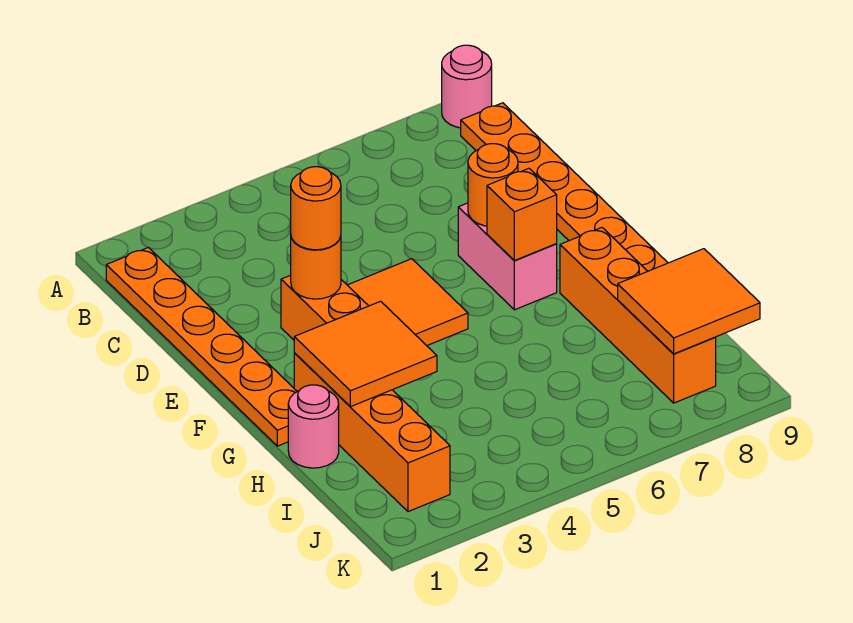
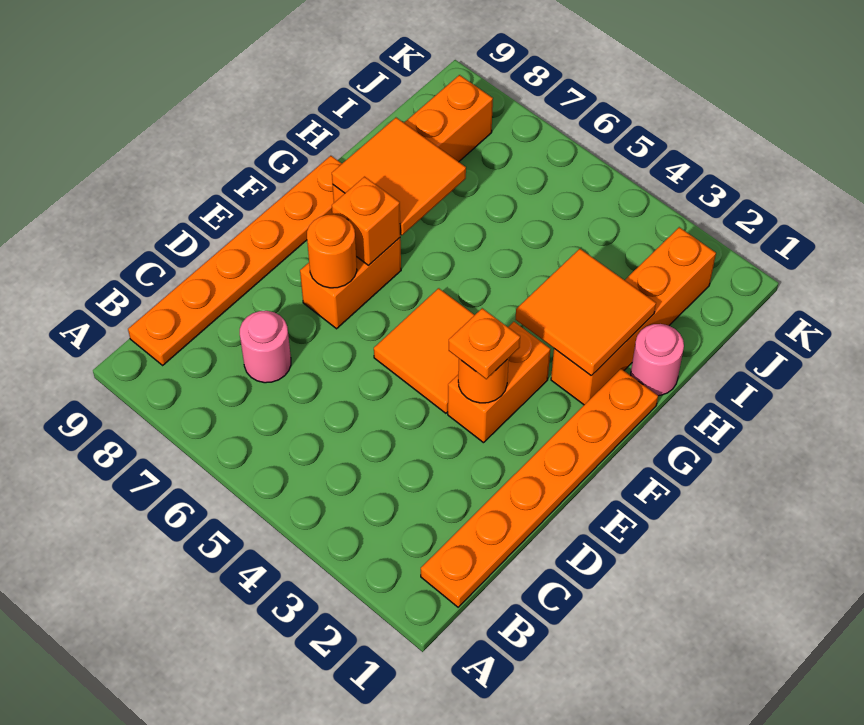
pink round brick A9 level 1 -> pink round brick C7 level 1
orange round brick E3 level 3 -> orange plate E3 level 3
pink brick E7:F7 level 1 -> orange brick E7:F7 level 1
orange tile I8:J9 level 2 -> orange tile G7:H8 level 2

